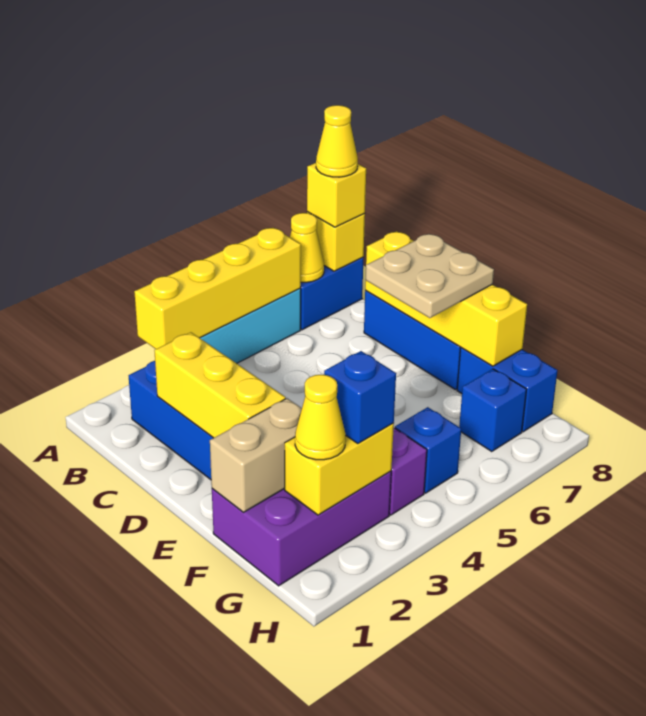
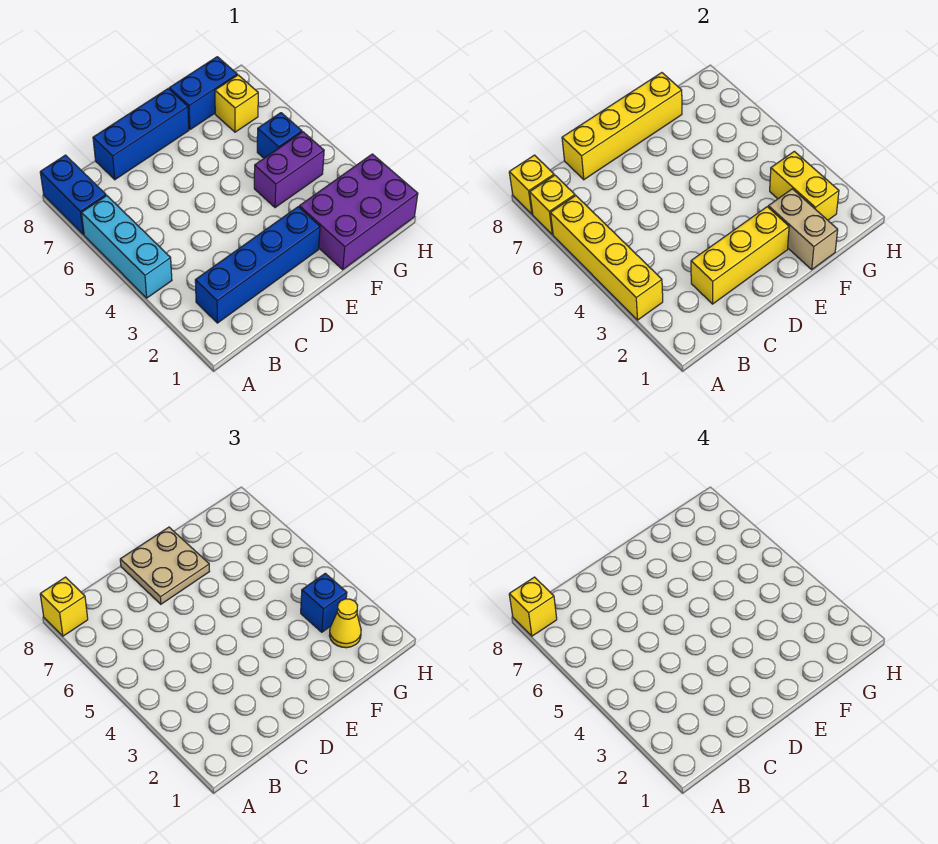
yellow cone A7 level 2 -> yellow brick A7 level 2
yellow cone A8 level 4 -> yellow brick A8 level 4
purple brick F1:G3 level 1 -> purple brick F1:H2 level 1
blue brick G7 level 1 -> yellow brick G7 level 1

